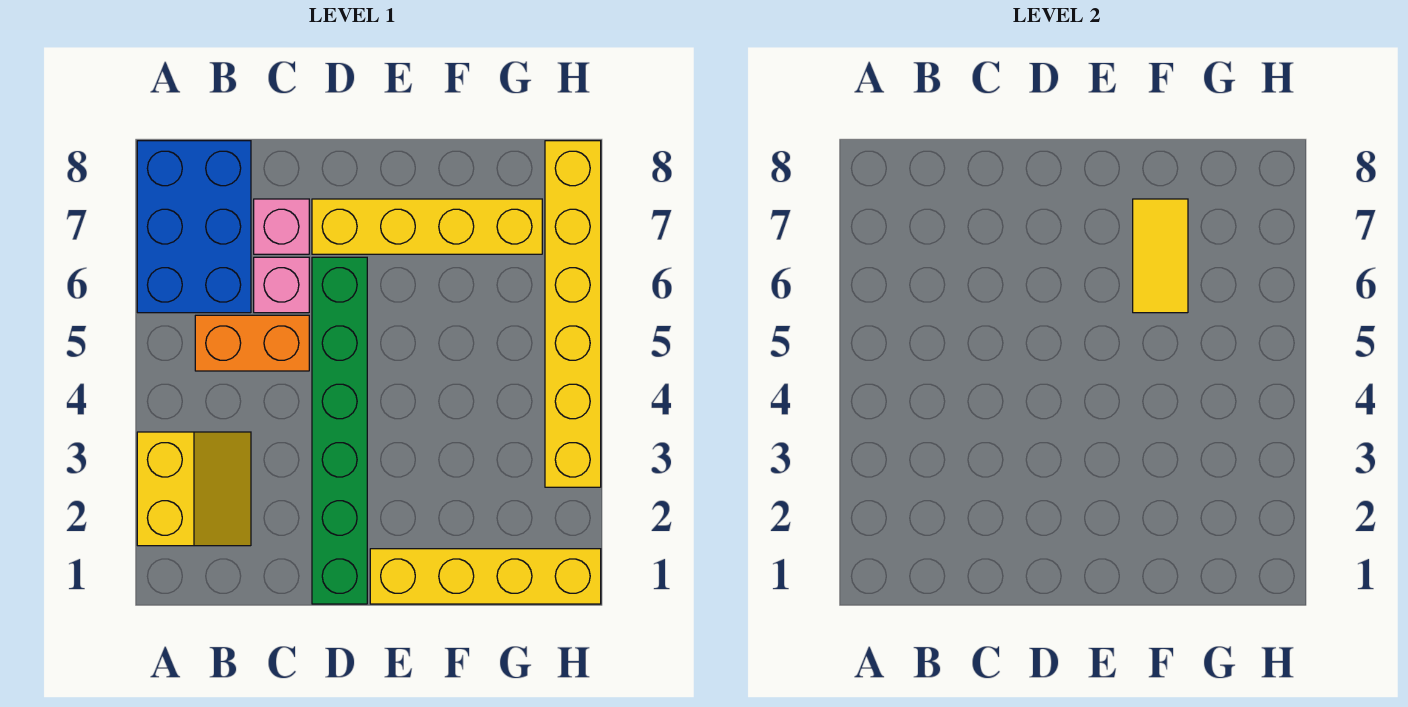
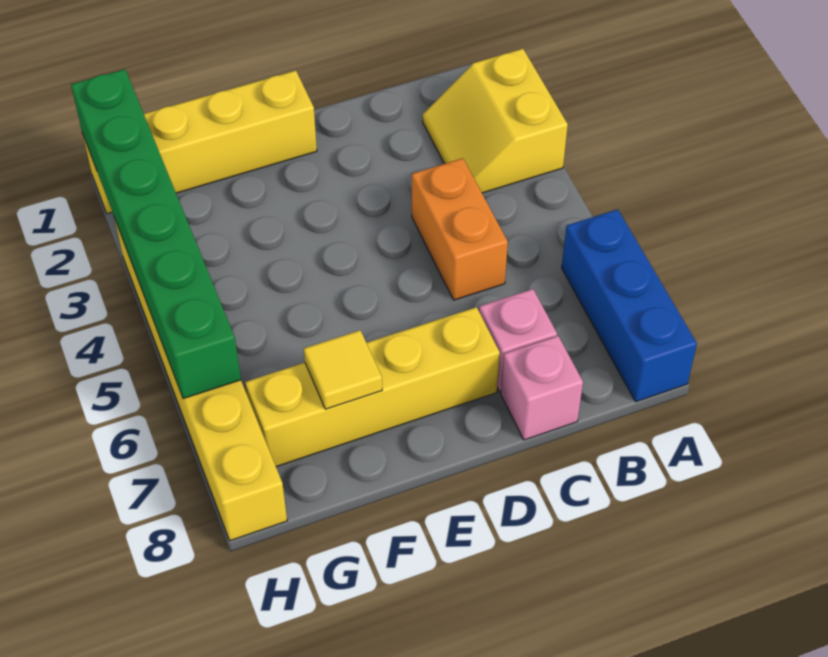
blue brick A6:B8 level 1 -> blue brick A6:A8 level 1
orange brick B5:C5 level 1 -> orange brick C4:C5 level 1
pink brick C6 level 1 -> pink brick C8 level 1
green brick D1:D6 level 1 -> green brick H1:H6 level 2
yellow tile F6:F7 level 2 -> yellow tile F7 level 2

